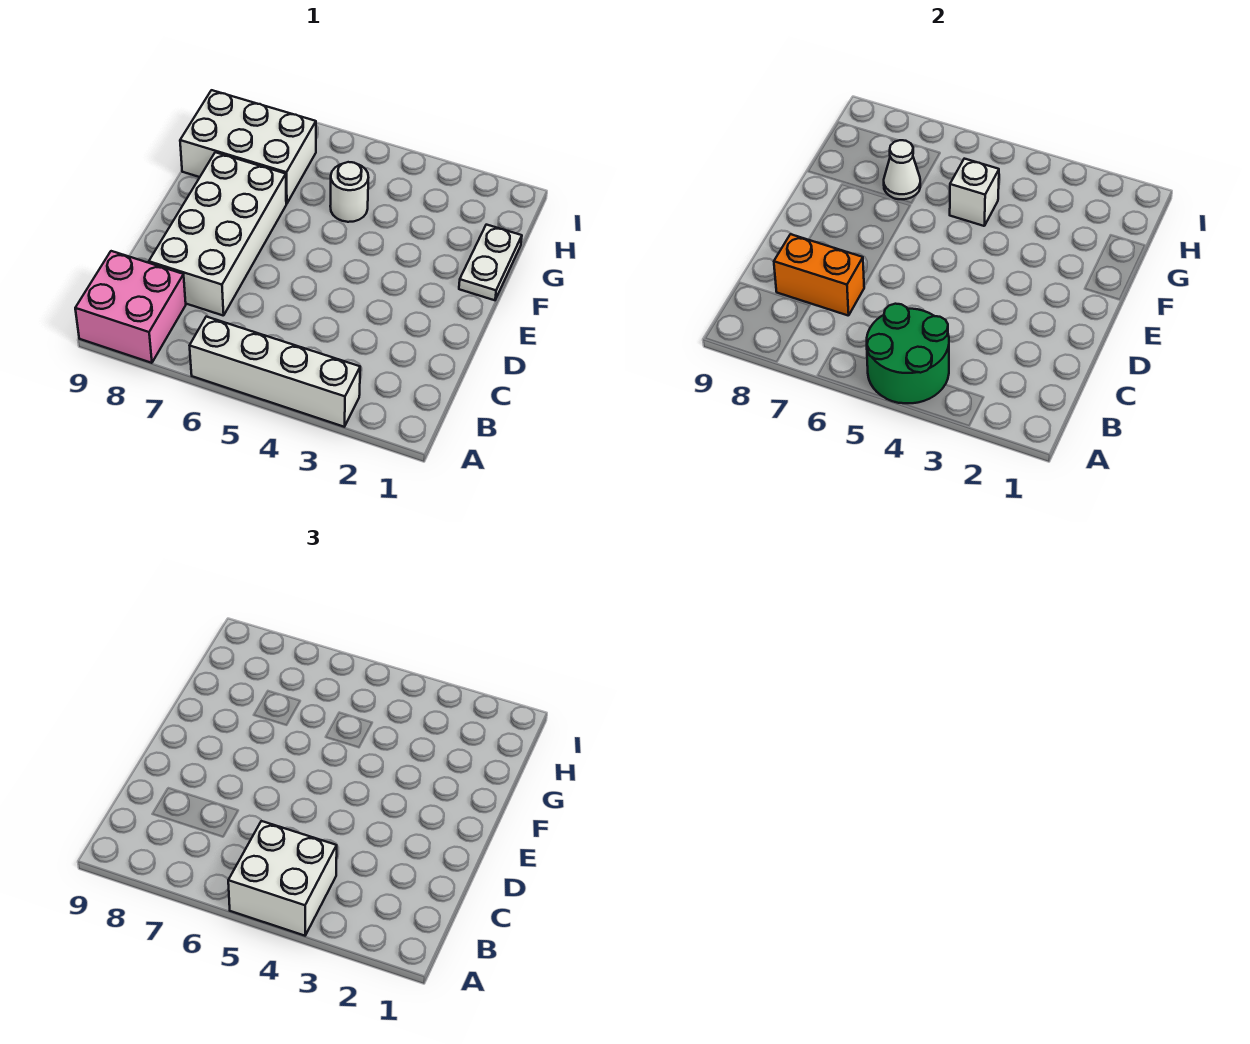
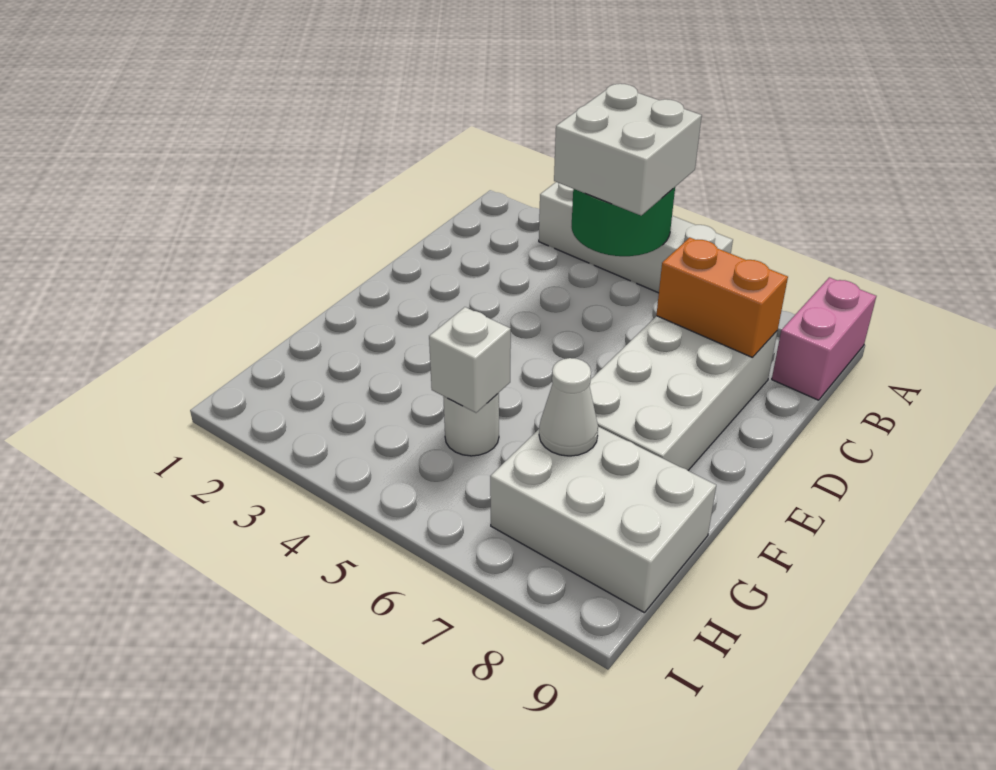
pink brick A8:B9 level 1 -> pink brick A9:B9 level 1
white plate F1:G1 level 1 -> none

